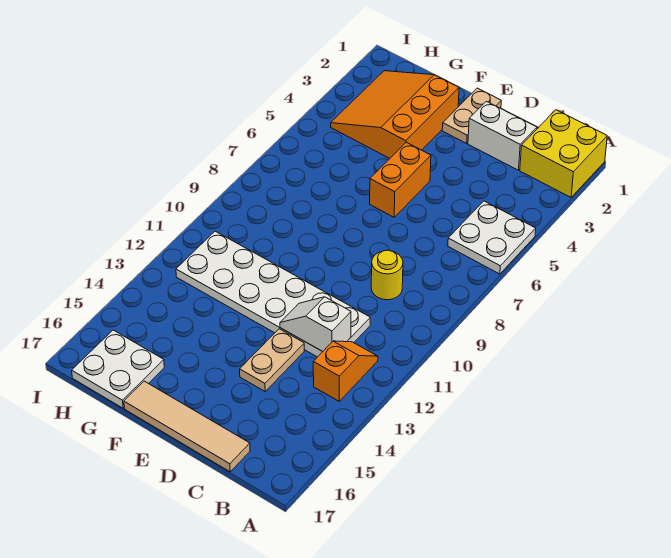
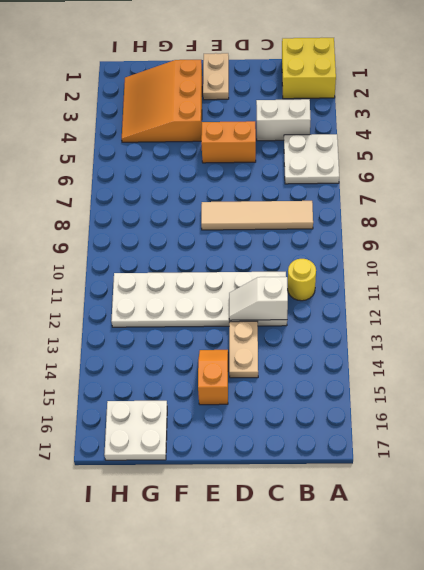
orange slope B12:B13 level 1 top 13 -> orange slope E14:E15 level 1 top 15
white brick C2:D2 level 1 -> white brick B4:C4 level 1
yellow round brick C9 level 1 -> yellow round brick B11 level 1
tan tile C17:F17 level 1 -> tan tile B8:E8 level 1
orange brick E5:E6 level 1 -> orange brick D5:E5 level 1

